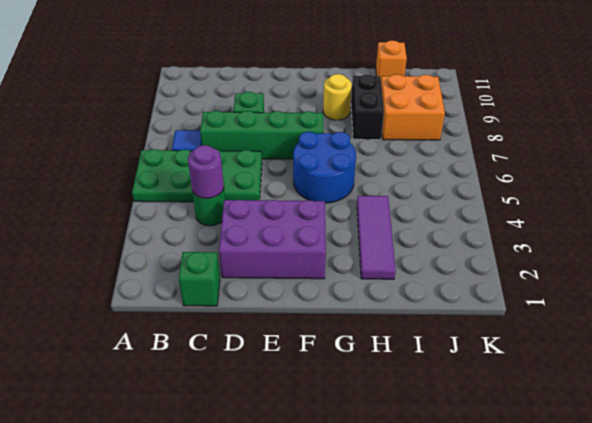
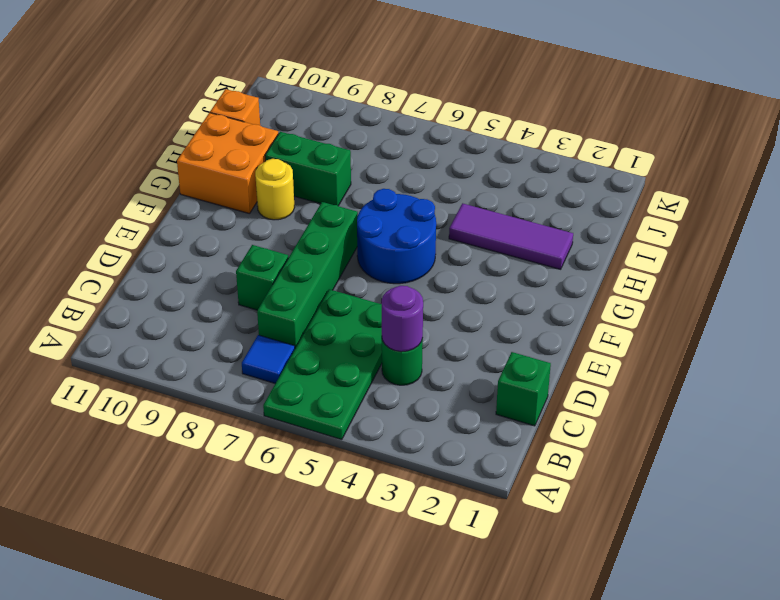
purple brick D2:F3 level 1 -> none
black brick H8:H9 level 1 -> green brick H8:H9 level 1
orange brick I8:J9 level 1 -> orange brick G10:H11 level 1

